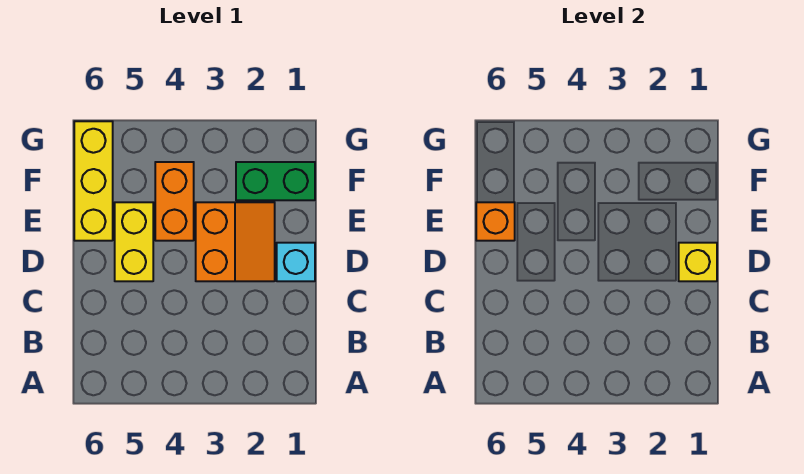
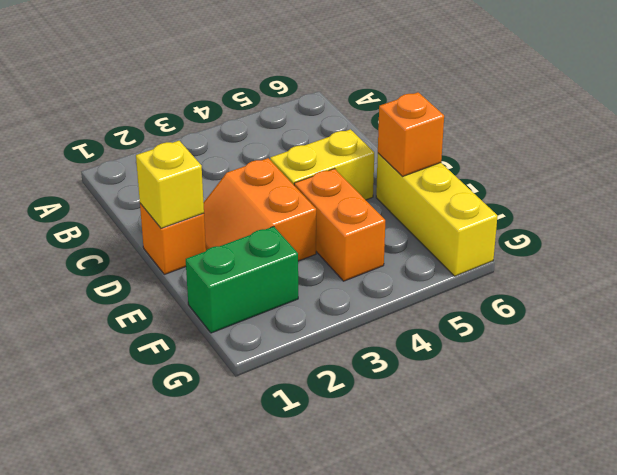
cyan brick D1 level 1 -> orange brick D1 level 1
yellow brick D5:E5 level 1 -> yellow brick D4:D5 level 1

